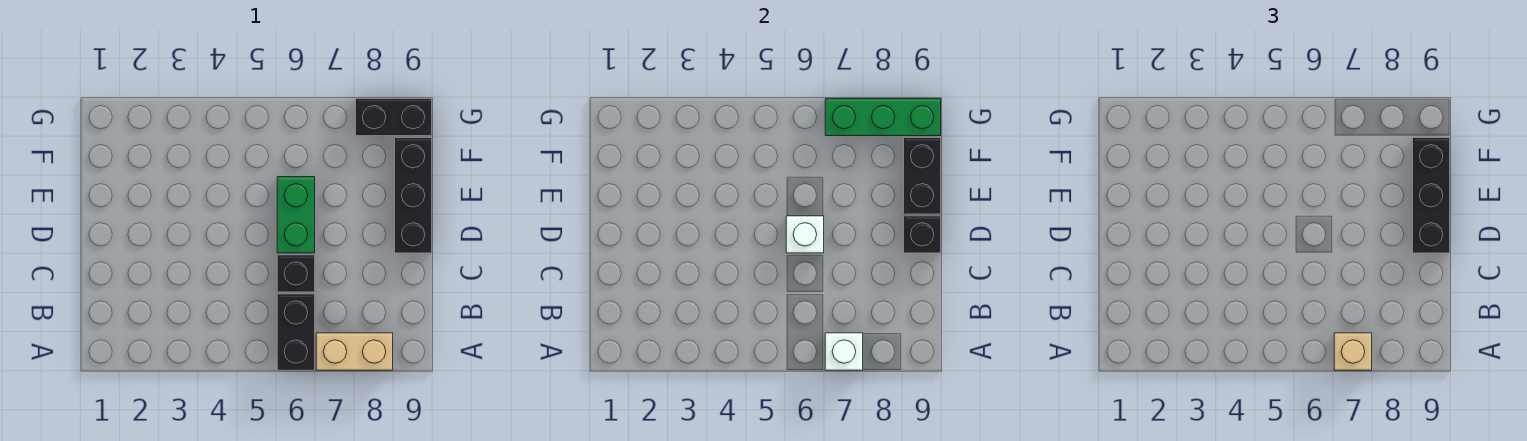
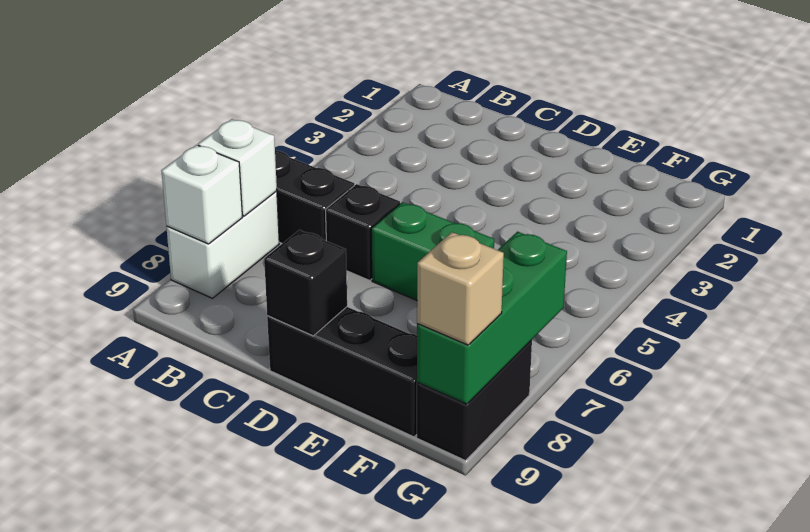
tan brick A7:A8 level 1 -> white brick A7:A8 level 1
tan brick A7 level 3 -> tan brick G9 level 3
white brick D6 level 2 -> white brick A8 level 2
black brick D9:F9 level 3 -> none
black brick E9:F9 level 2 -> none

